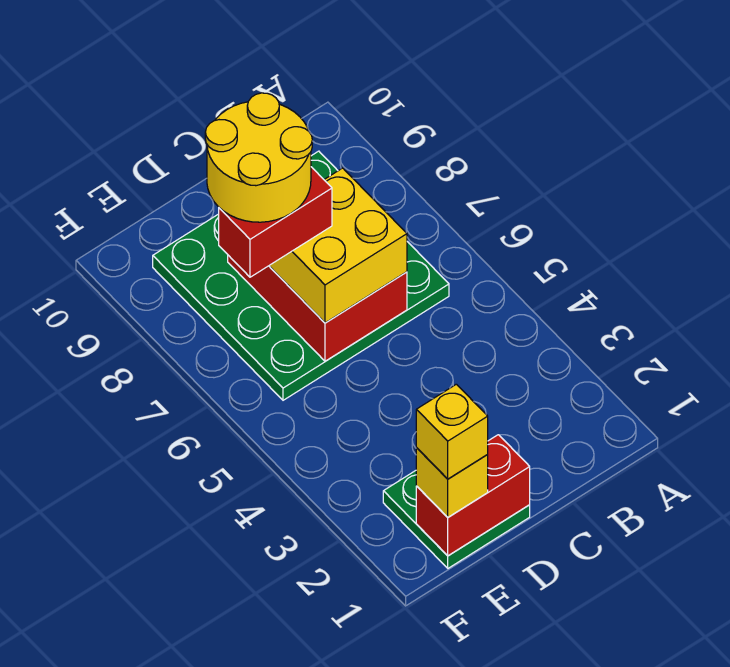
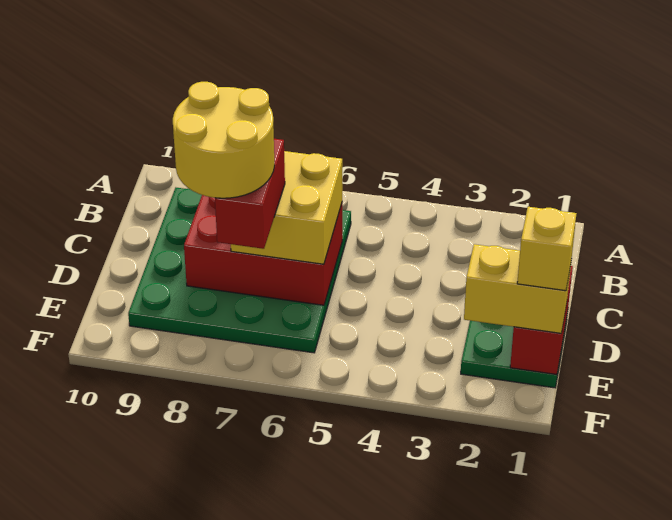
yellow brick E1 level 3 -> yellow brick E1:E2 level 3

